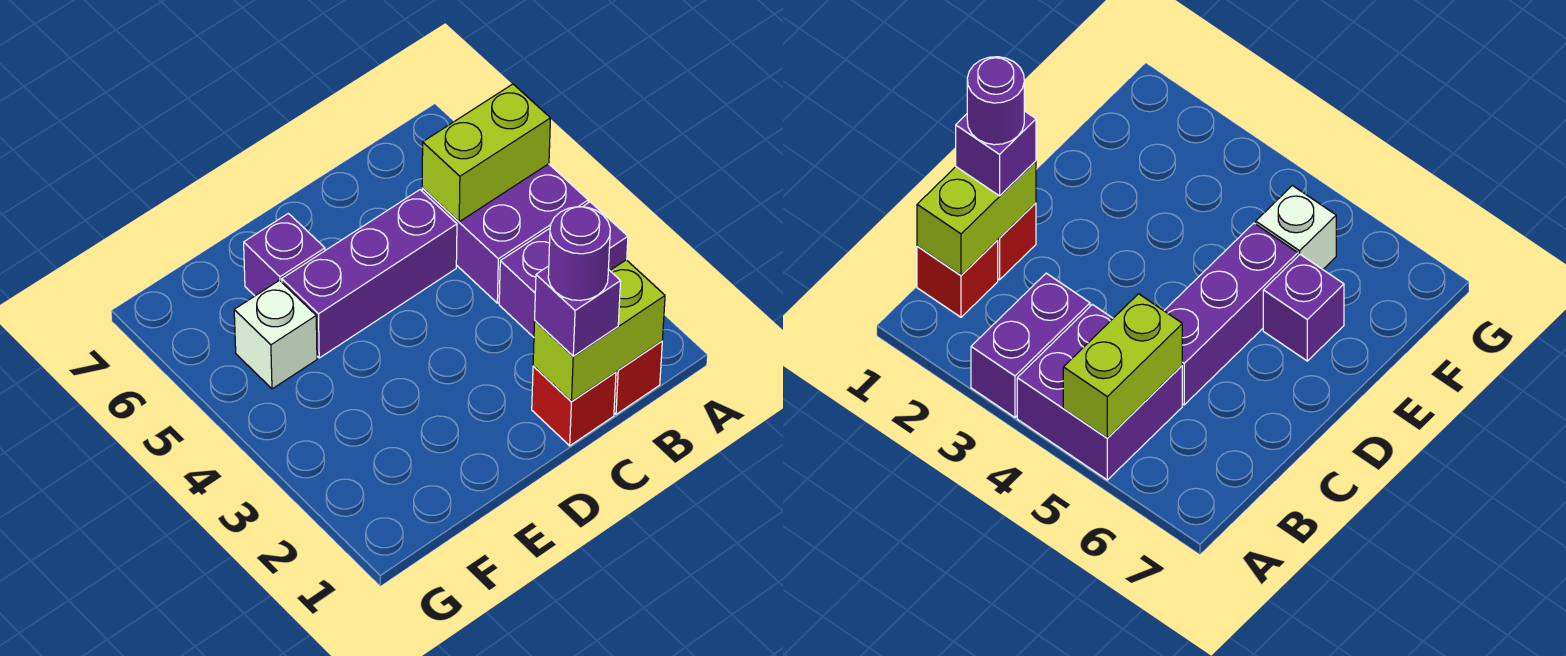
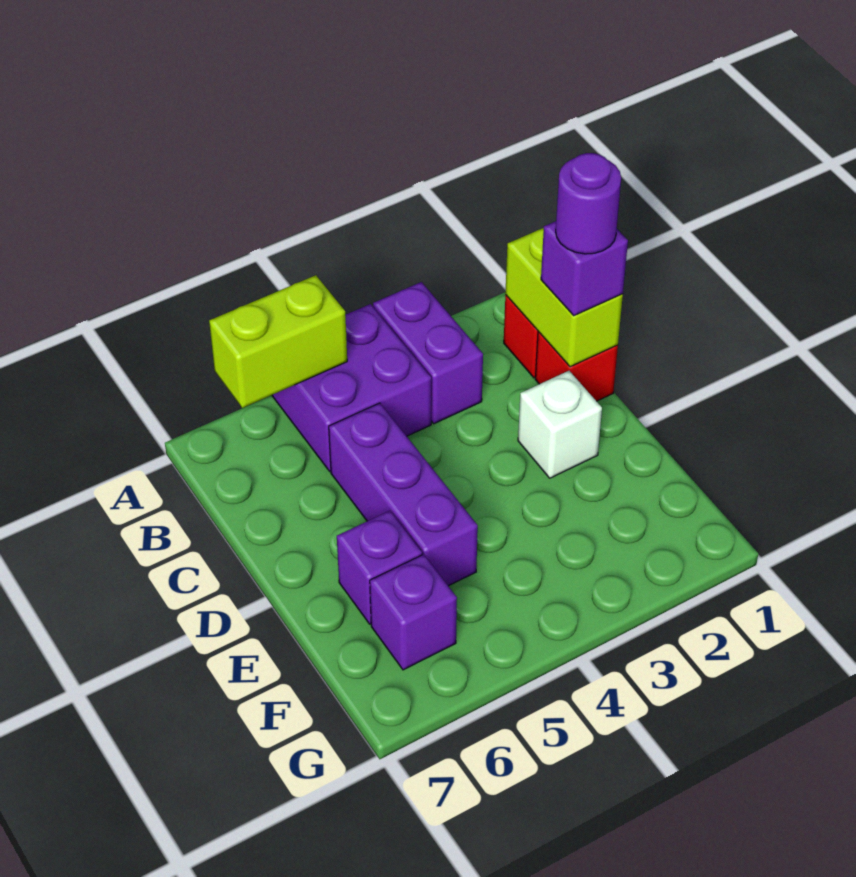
lime brick A5:B5 level 2 -> lime brick A5:A6 level 2
white brick F5 level 1 -> white brick D2 level 1
none -> purple brick F6 level 1

